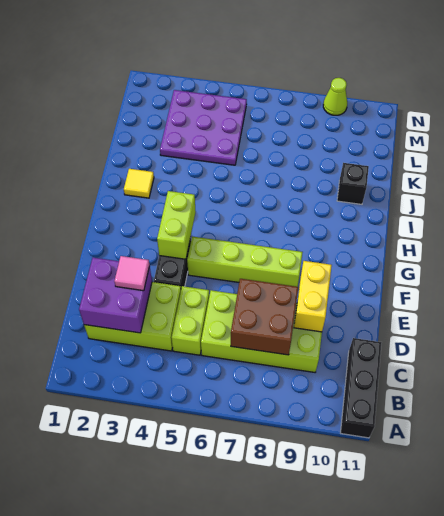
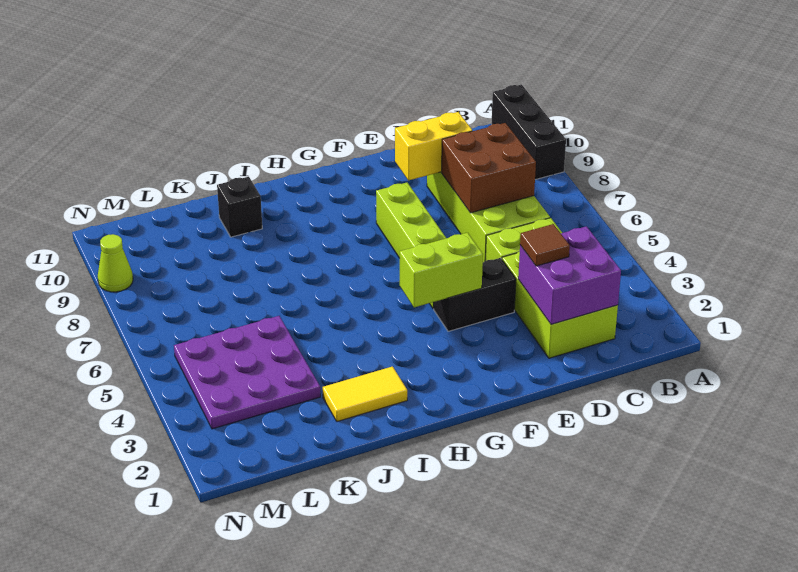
black brick A11:C11 level 1 -> black brick A9:A11 level 1
pink tile D3 level 3 -> brown tile D3 level 3
yellow tile I2 level 1 -> yellow tile I2:J2 level 1

